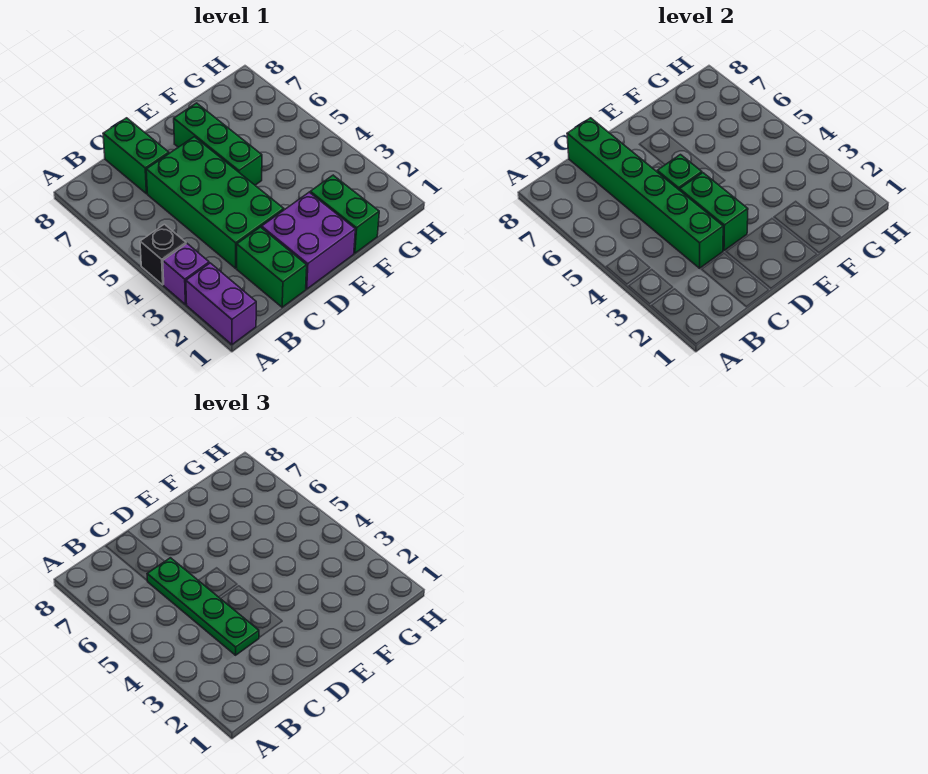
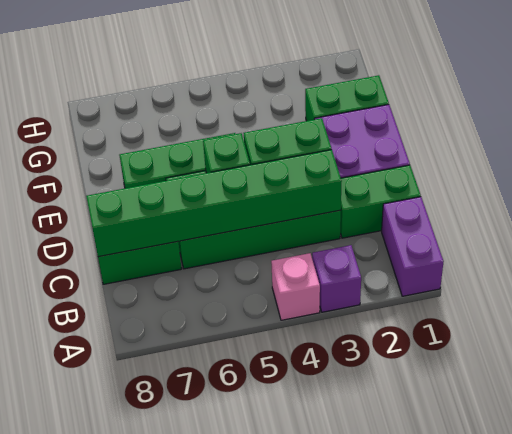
purple brick A1:A2 level 1 -> purple brick A1:B1 level 1
black brick A4 level 1 -> pink brick A4 level 1
green plate C3:C6 level 3 -> none

